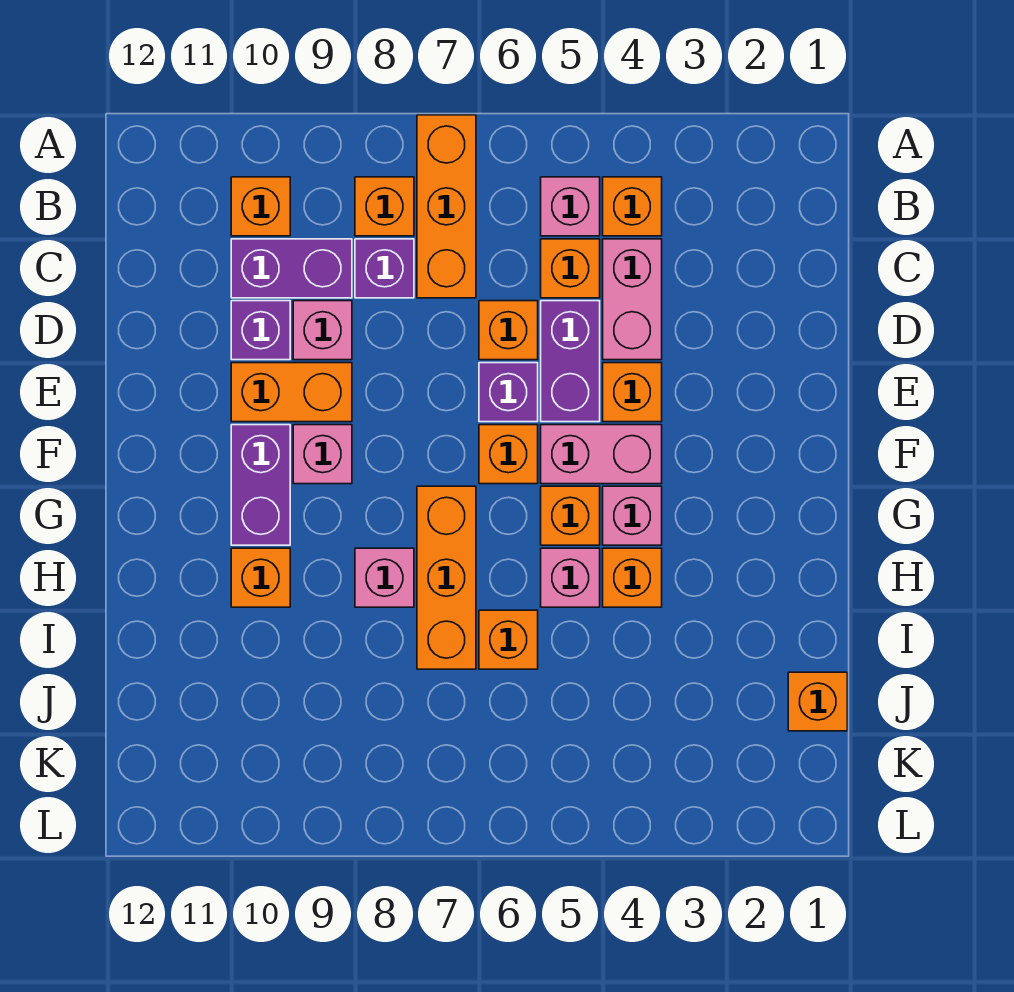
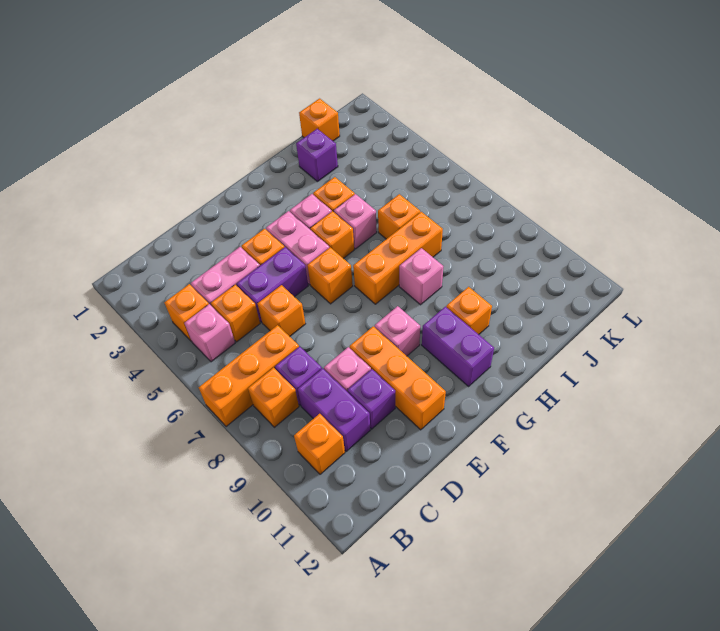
purple brick E6 level 1 -> purple brick I2 level 1
orange brick E9:E10 level 1 -> orange brick E9:E11 level 1
purple brick F10:G10 level 1 -> purple brick G10:G11 level 1

